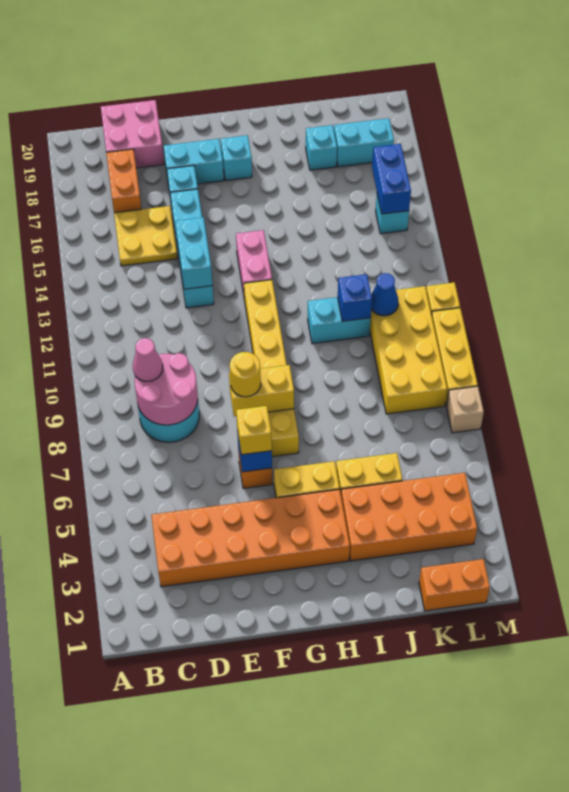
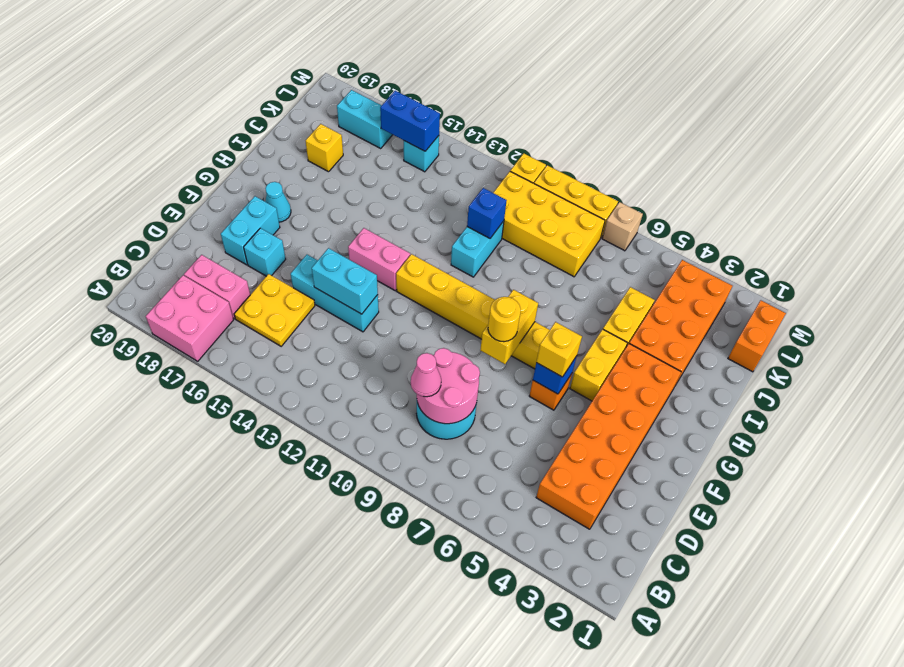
orange brick C17:C18 level 1 -> pink brick C17:C18 level 1
pink brick C19:D20 level 1 -> pink brick A17:B18 level 1
cyan brick E13:E16 level 1 -> cyan brick E13:E15 level 1
cyan brick G18 level 1 -> cyan cone G18 level 1
cyan brick J18 level 1 -> yellow brick J18 level 1
blue cone K11 level 2 -> none
cyan brick K18:L18 level 1 -> cyan brick L17:L18 level 1

